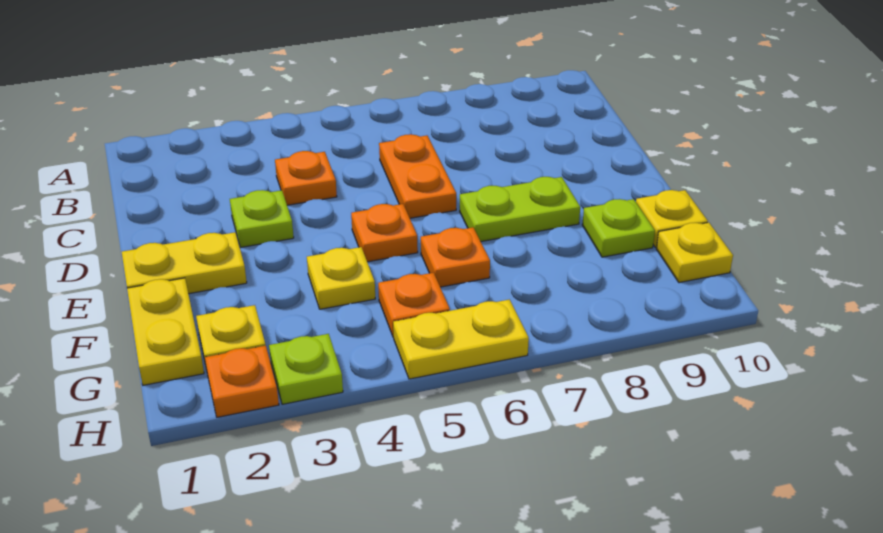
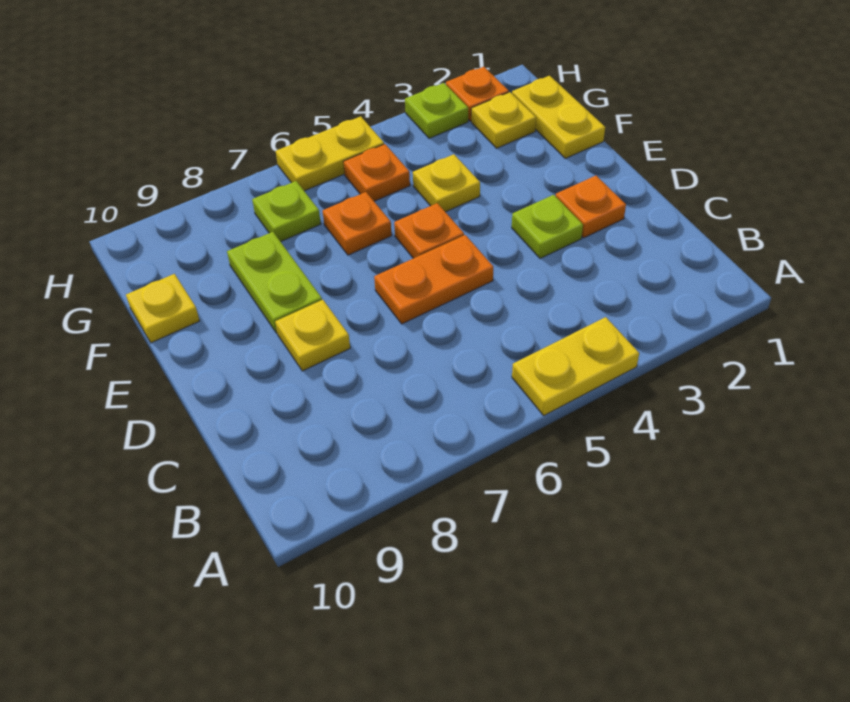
orange plate C4 level 1 -> orange plate D2 level 1
orange plate C6:D6 level 1 -> orange plate D5:D6 level 1
yellow plate E1:E2 level 1 -> yellow plate A4:A5 level 1
lime plate E7:E8 level 1 -> lime plate E8:F8 level 1
lime plate F9 level 1 -> lime plate G7 level 1
yellow plate G10 level 1 -> yellow plate D8 level 1

